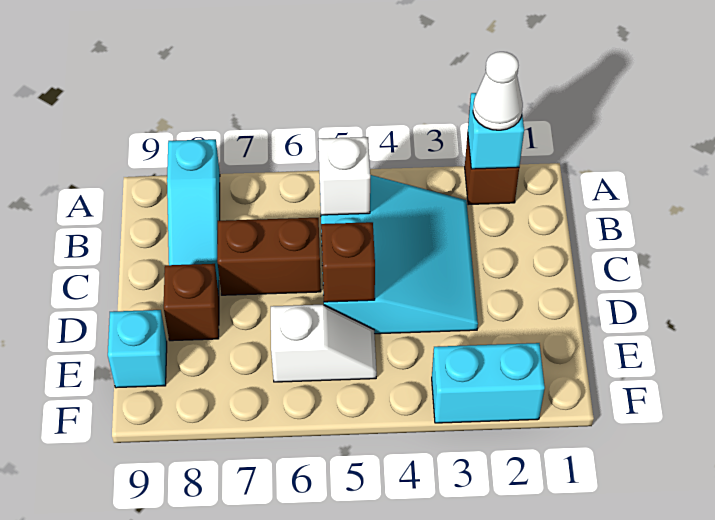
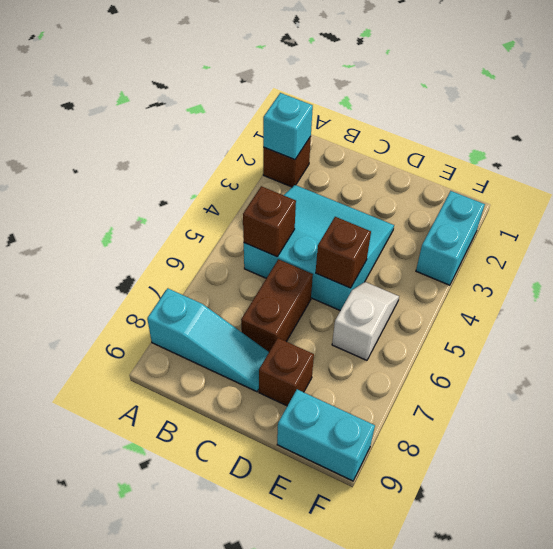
white cone A2 level 3 -> none
white brick B5 level 2 -> brown brick B5 level 2
cyan brick E9 level 1 -> cyan brick E9:F9 level 1

